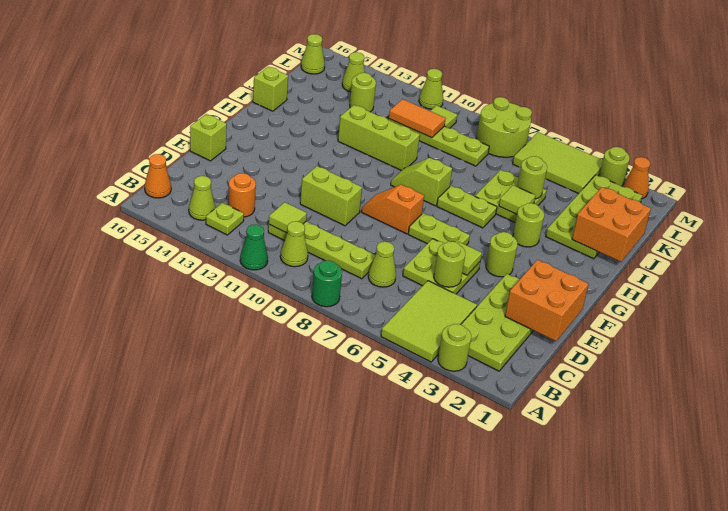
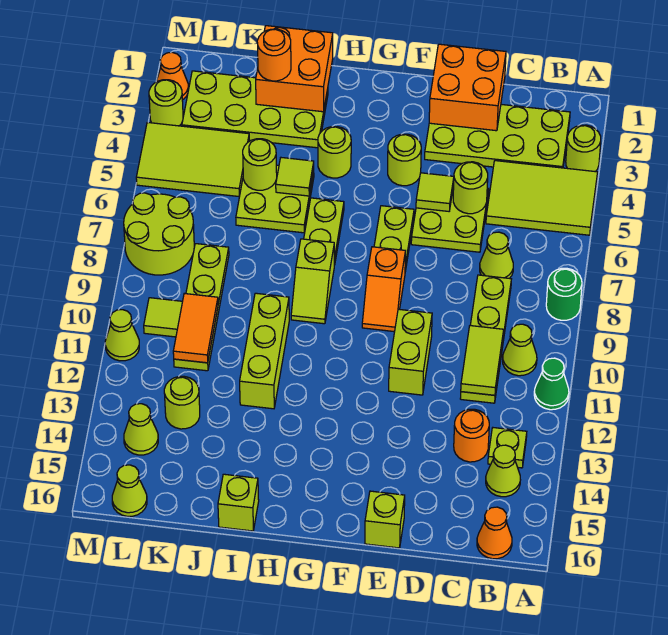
lime tile C11 level 2 -> lime tile C10:C11 level 2
none -> orange round brick J2 level 3
lime tile L4:M6 level 1 -> lime tile K4:M5 level 1

